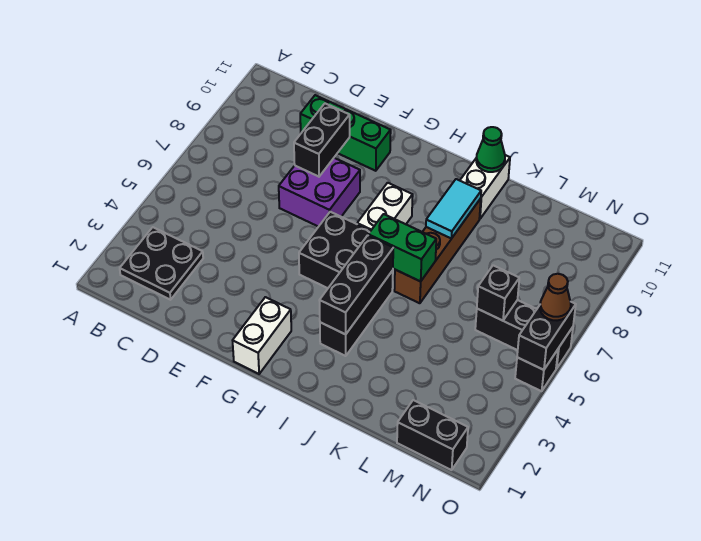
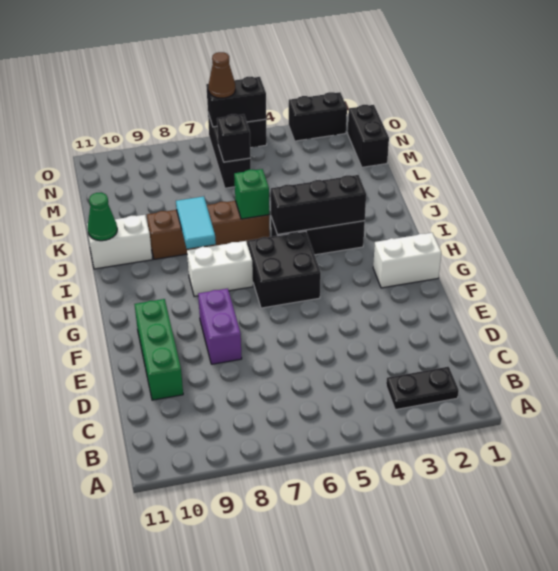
black plate B2:C3 level 1 -> black plate B2:B3 level 1
purple brick E7:F8 level 1 -> purple brick E8:F8 level 1
black brick E8:E9 level 2 -> black brick O2:O3 level 1
green brick I6:J6 level 2 -> green brick J6 level 2
cyan tile J8:J9 level 2 -> cyan tile I8:J8 level 2

